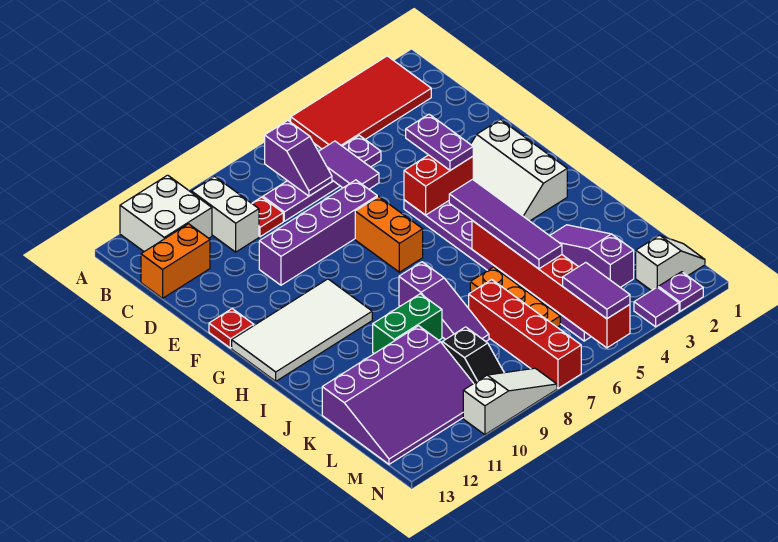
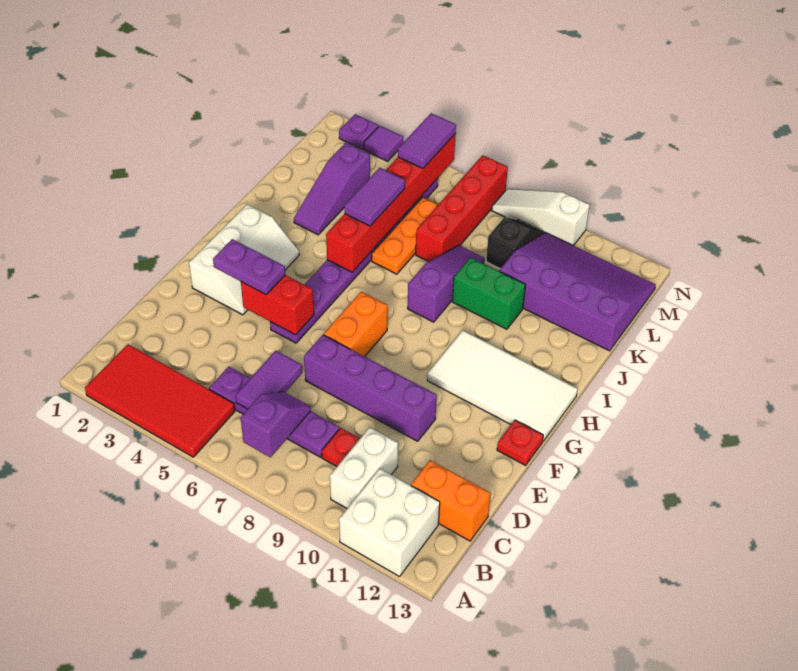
purple plate E4:F4 level 3 -> purple plate F3:F4 level 3
purple tile H5:K5 level 3 -> purple tile J5:K5 level 3
white slope M1:M2 level 1 top 2 -> none

